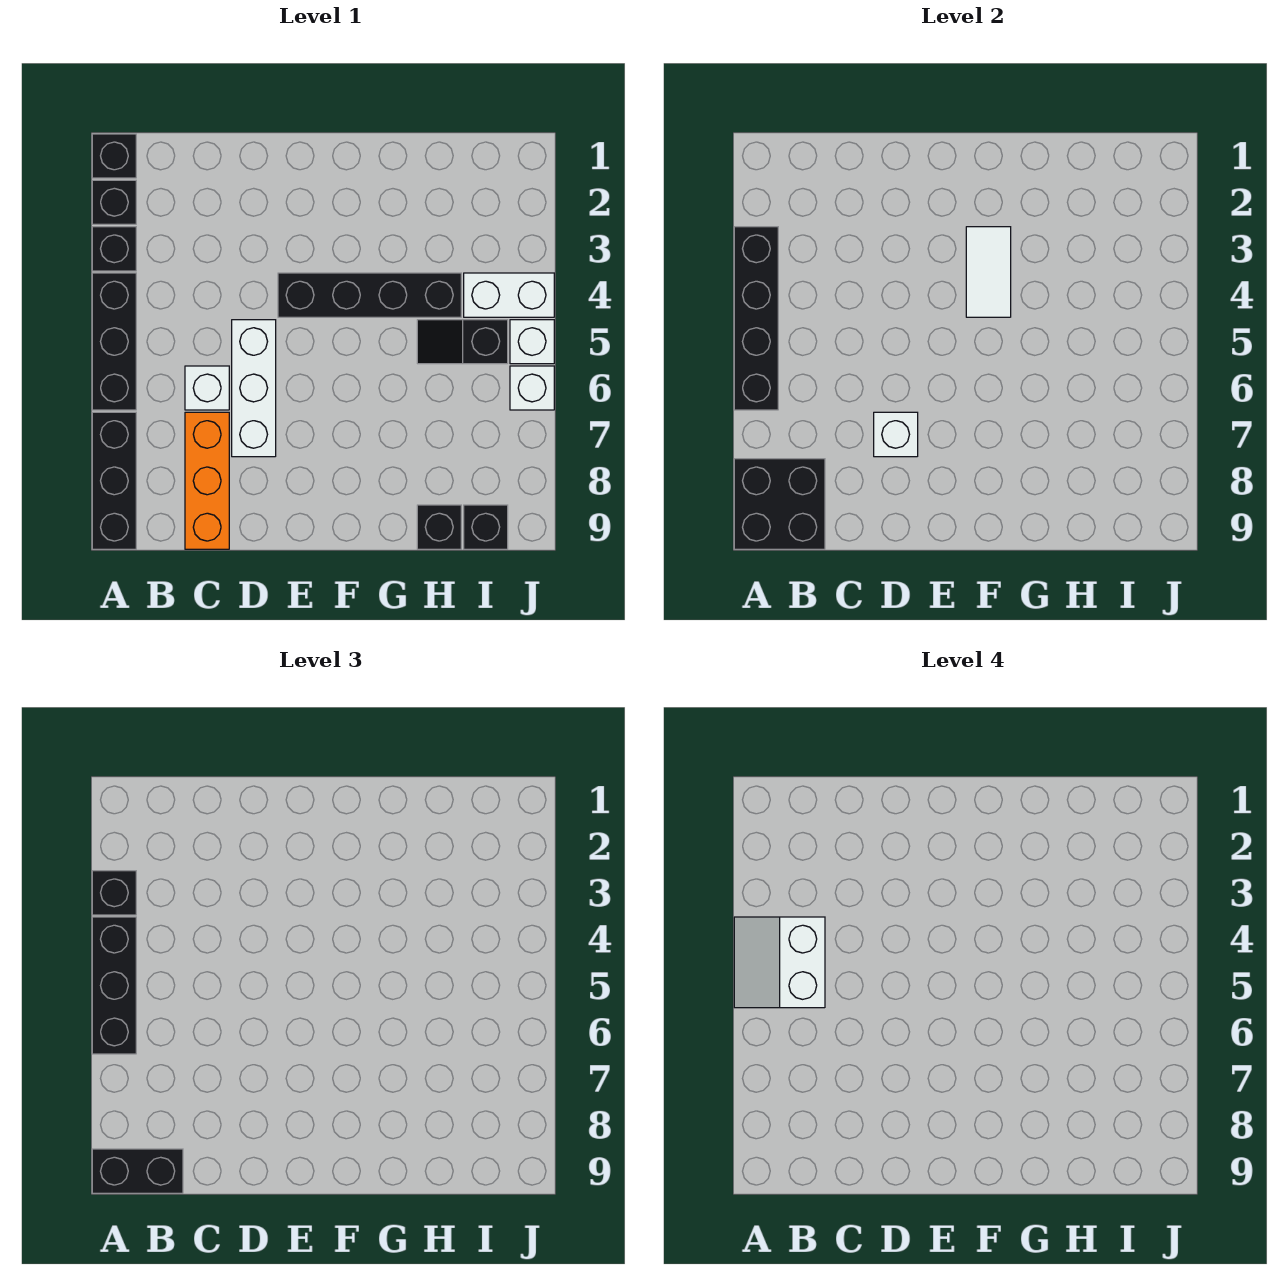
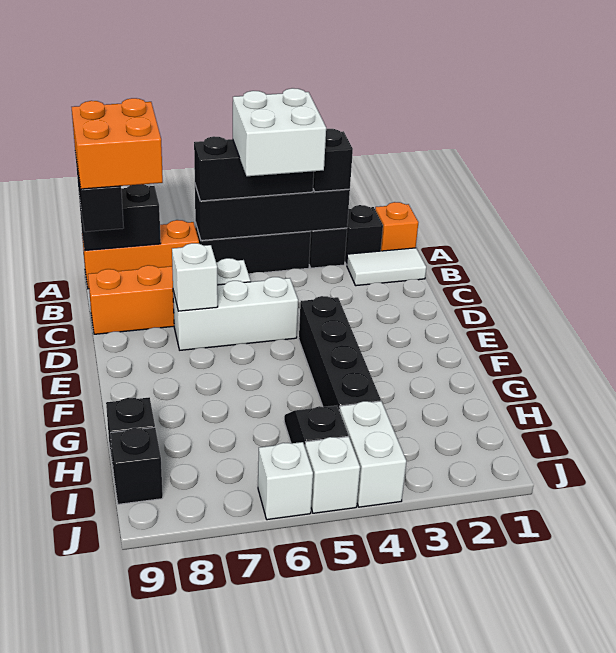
black brick A1 level 1 -> orange brick A1 level 1
white slope A4:B5 level 4 top B -> white brick A4:B5 level 4
black brick A7:A9 level 1 -> orange brick A7:A9 level 1
black brick A8:B9 level 2 -> black brick A8:A9 level 2
none -> orange brick A8:B9 level 4
white tile F3:F4 level 2 -> white tile B1:B2 level 1

